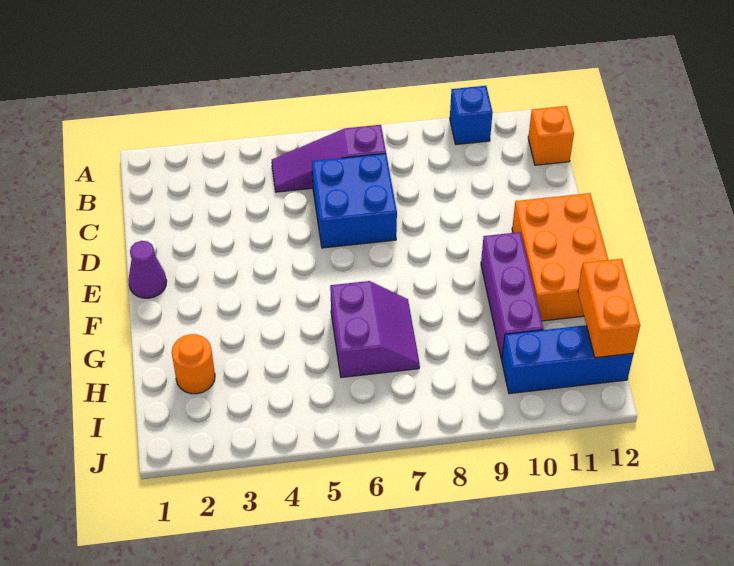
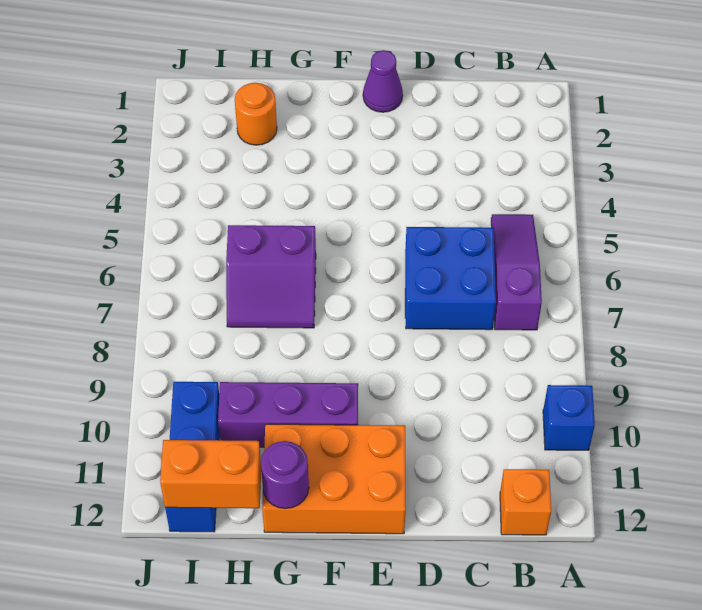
none -> purple round brick G12 level 2

